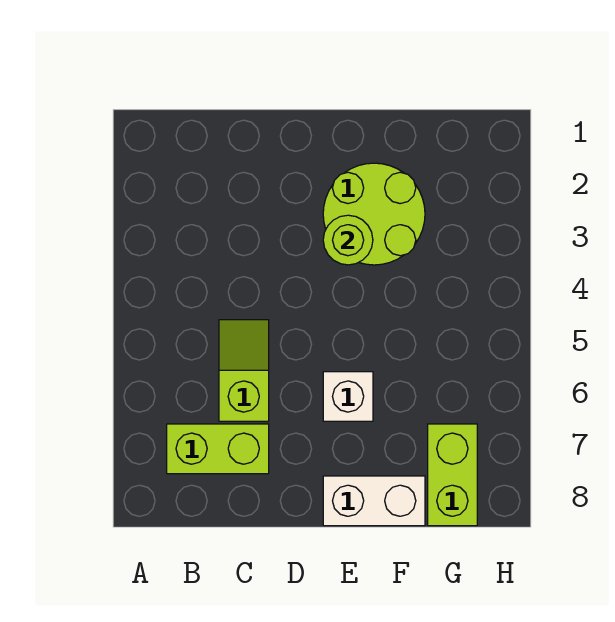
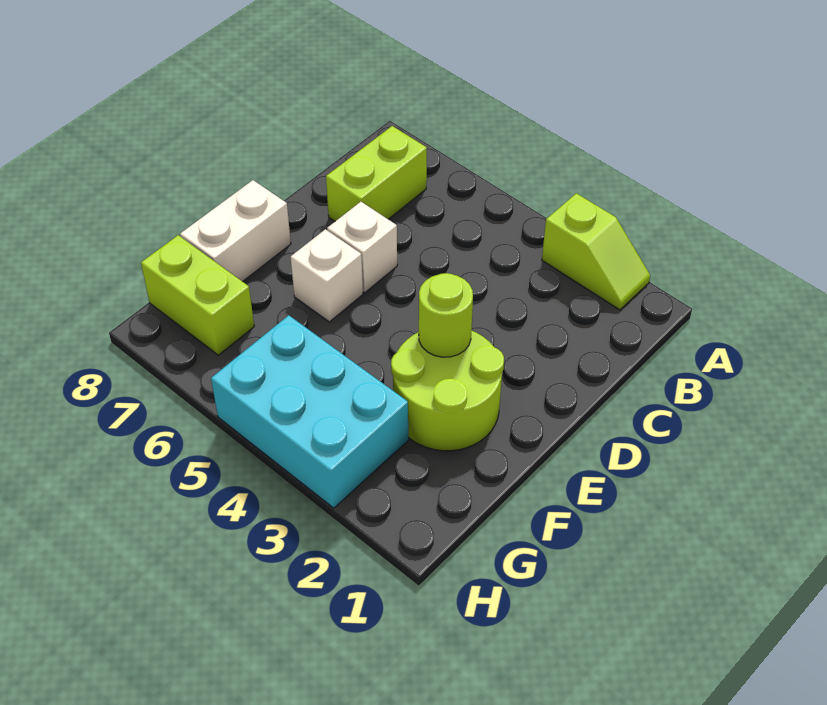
lime slope C5:C6 level 1 top 6 -> lime slope A2:A3 level 1 top 3
none -> white brick D6 level 1
none -> cyan brick G3:H5 level 1

